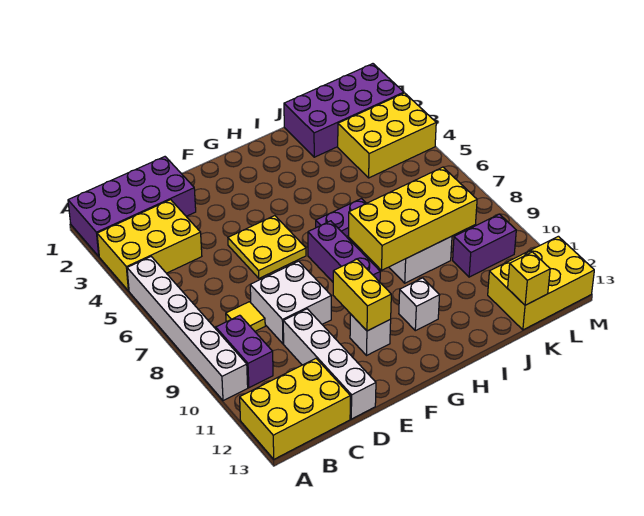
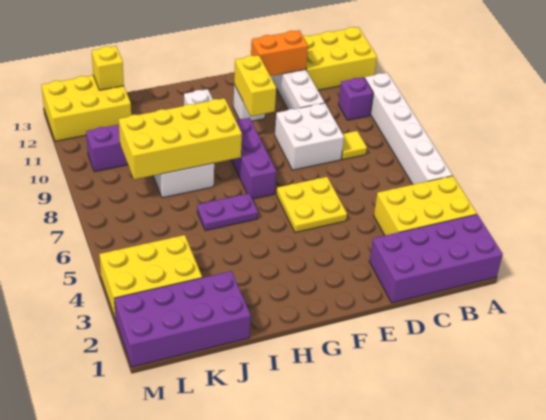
purple brick B9:B10 level 1 -> purple brick B10 level 1
none -> orange brick D12:E12 level 2

